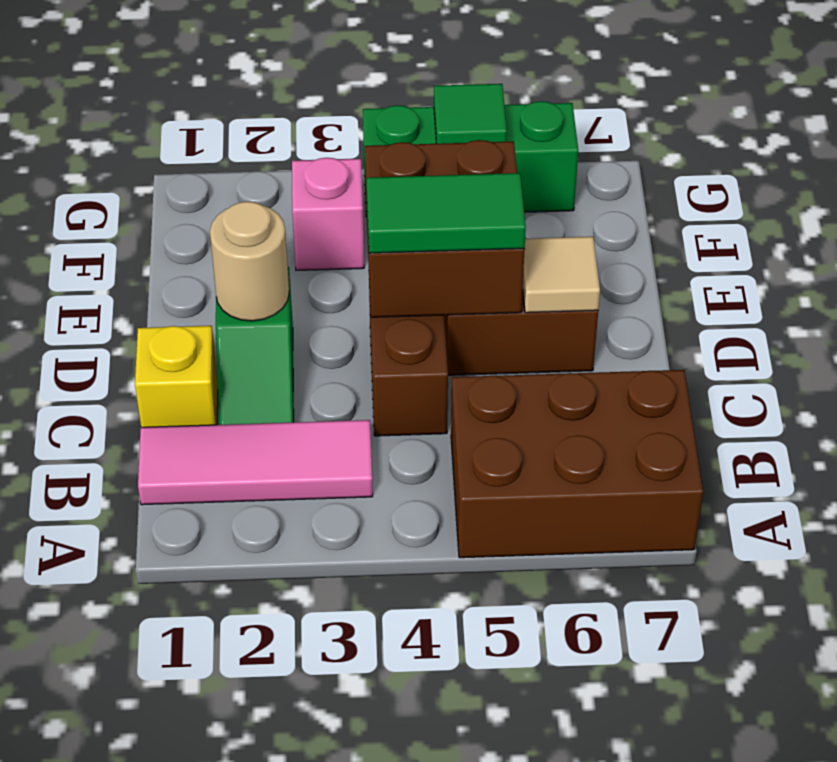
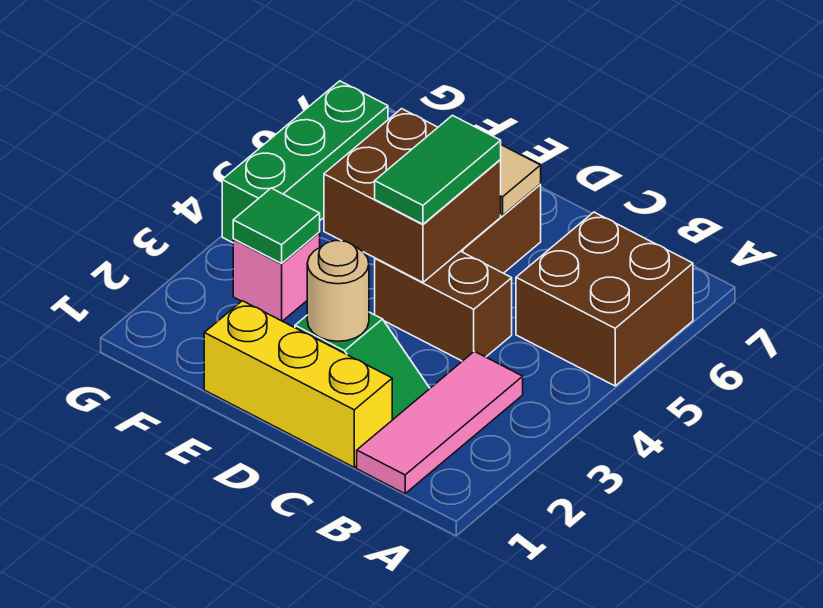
brown brick A5:B7 level 1 -> brown brick A5:B6 level 1
yellow brick C1 level 1 -> yellow brick C1:E1 level 1
green tile G5 level 2 -> green tile F3 level 2

